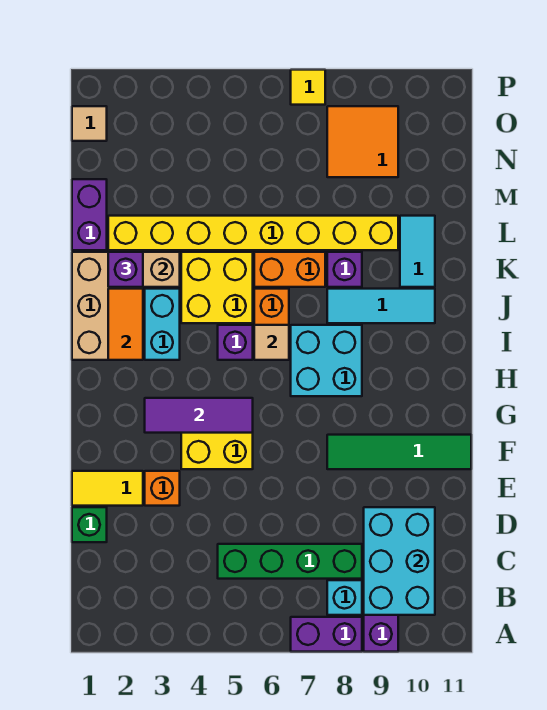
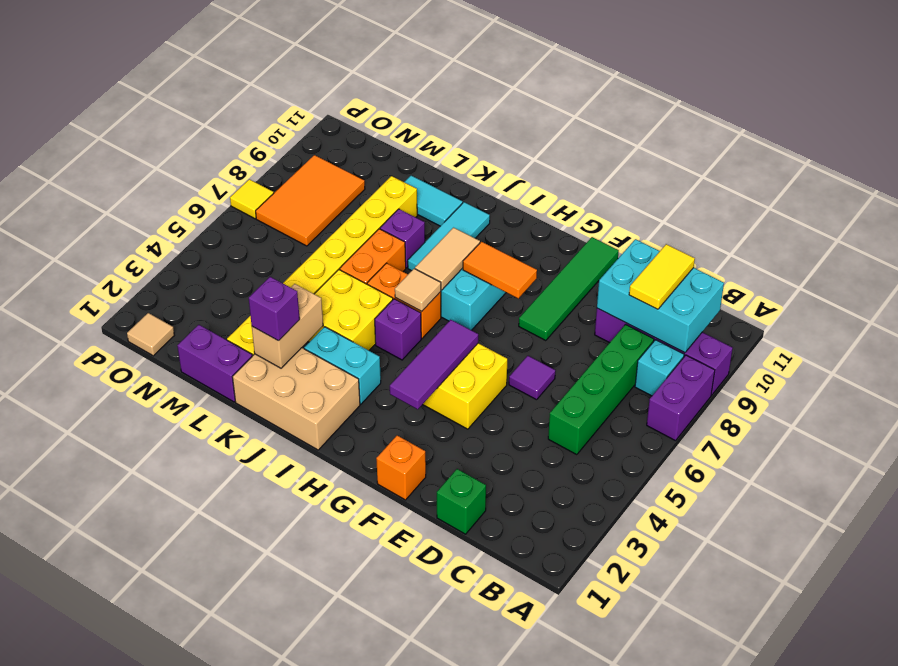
yellow tile E1:E2 level 1 -> yellow tile C9:C10 level 3
orange brick E3 level 1 -> orange brick F1 level 1
none -> purple tile E6 level 1
orange tile I2:J2 level 2 -> orange tile G8:H8 level 2
none -> tan tile I7:I8 level 2
orange tile N8:O9 level 1 -> orange tile N7:O9 level 1

